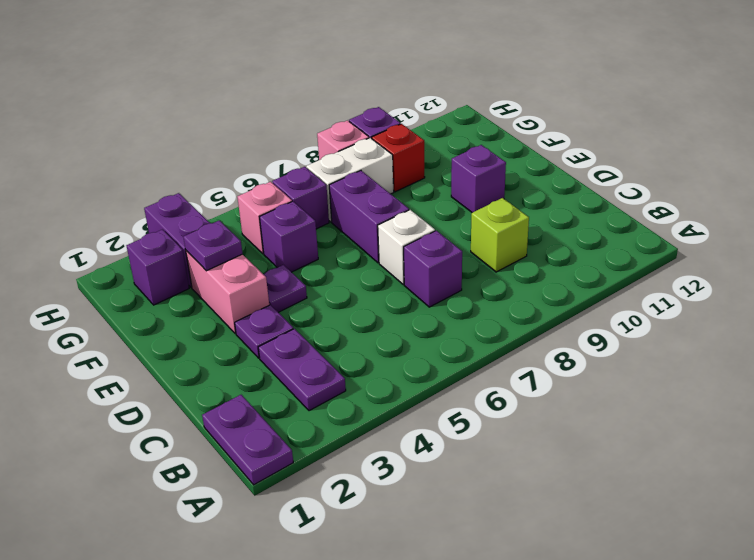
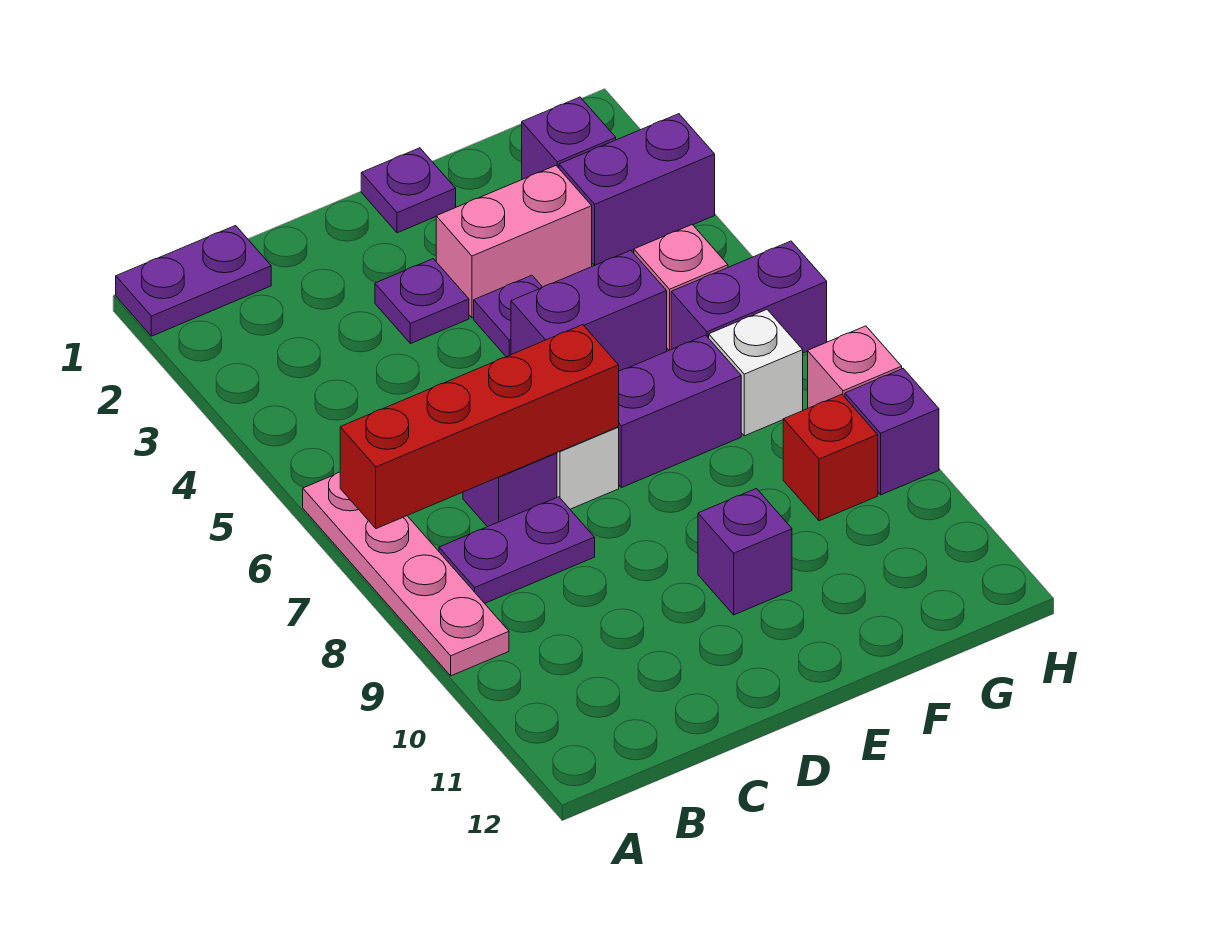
none -> pink plate A6:A9 level 1
none -> red brick A7:D7 level 2
purple plate B3:C3 level 1 -> purple plate B8:C8 level 1
lime brick C9 level 1 -> none
purple plate F3 level 2 -> purple plate E1 level 1
purple brick F5 level 1 -> purple brick E5:F5 level 1
purple brick G6 level 1 -> purple brick G6:H6 level 1
white brick G7:G8 level 1 -> white brick G7 level 1

